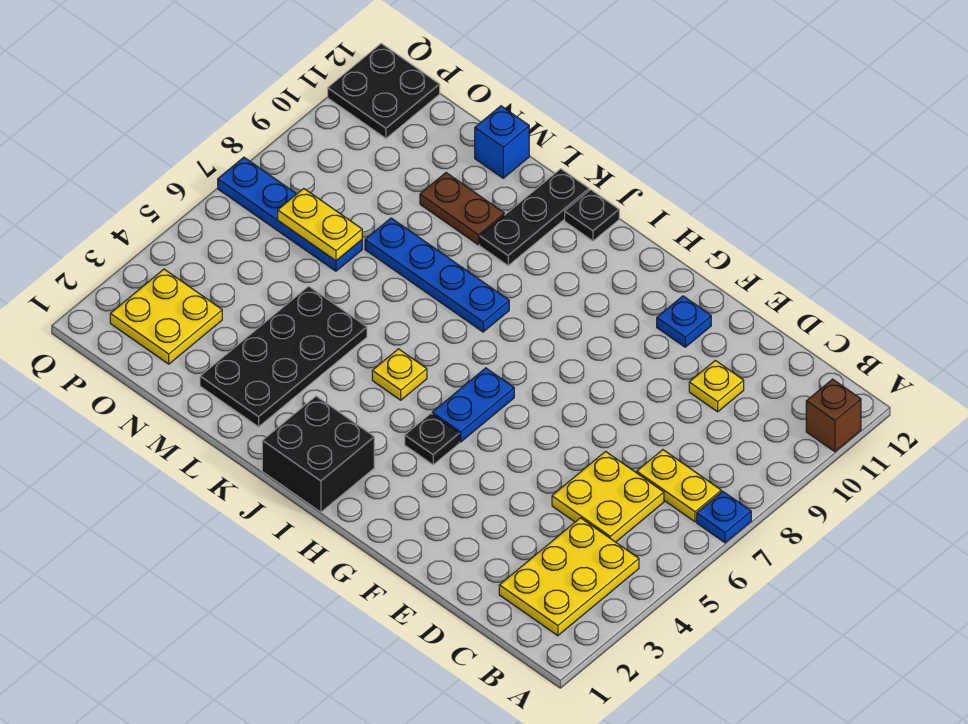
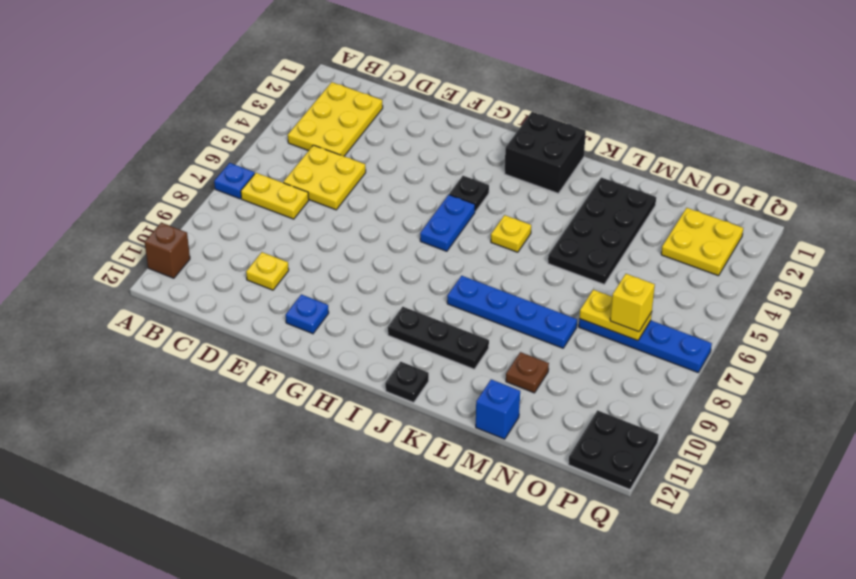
black plate K10:K12 level 1 -> black plate I10:K10 level 1
brown plate L10:M10 level 1 -> brown plate M10 level 1
none -> yellow brick O7 level 3

